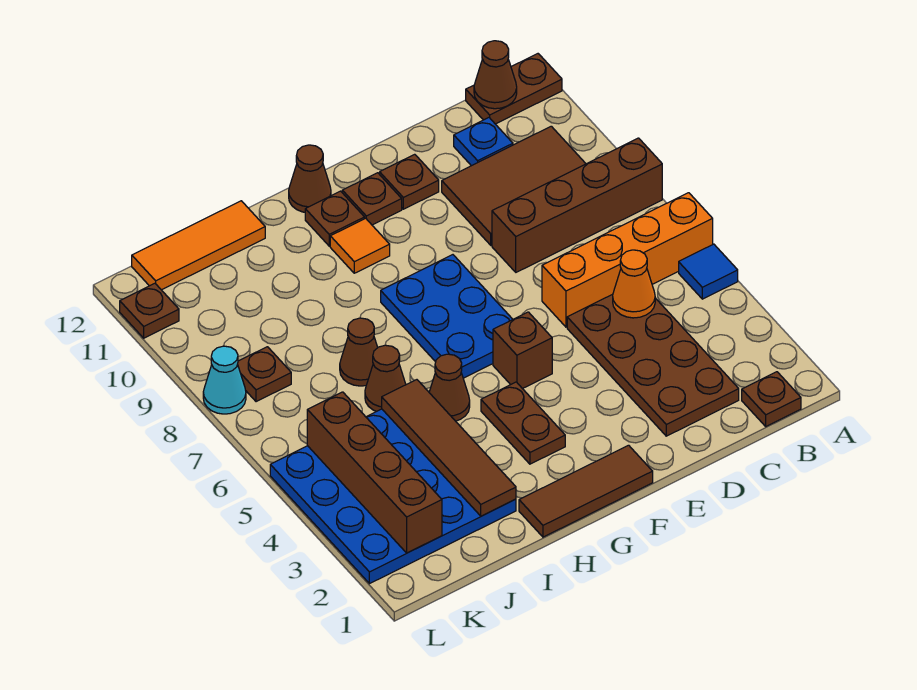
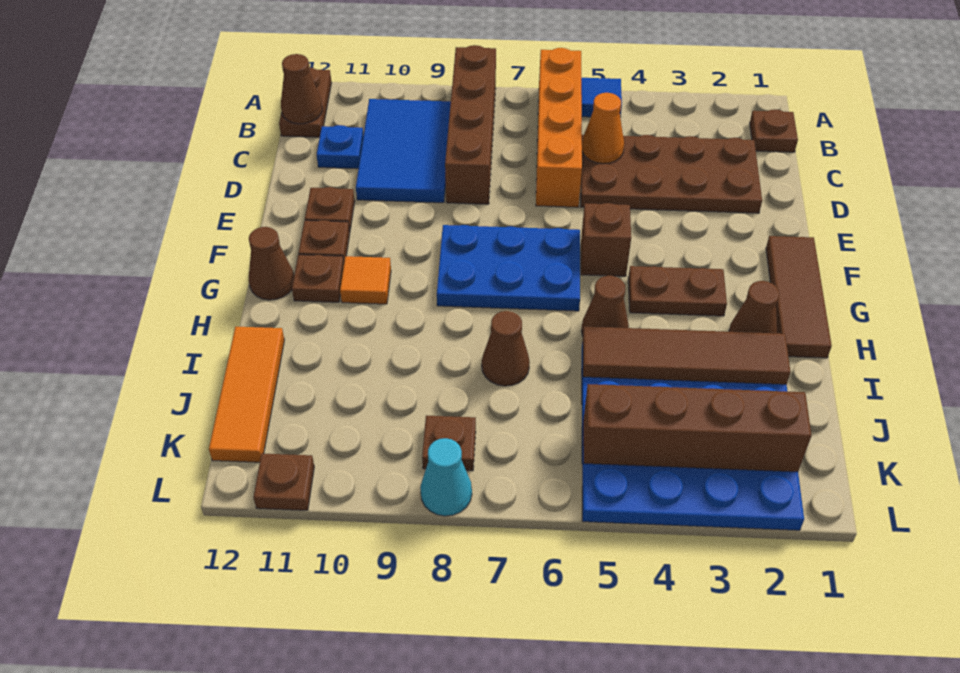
brown tile B9:D10 level 1 -> blue tile B9:D10 level 1
brown cone I6 level 1 -> brown cone H2 level 1

